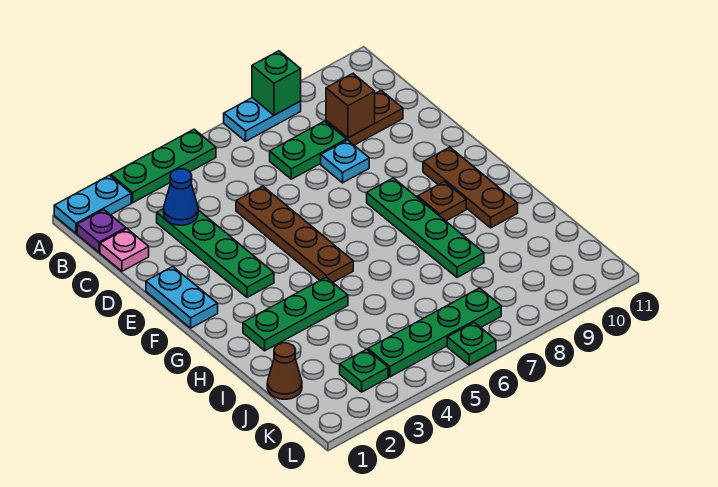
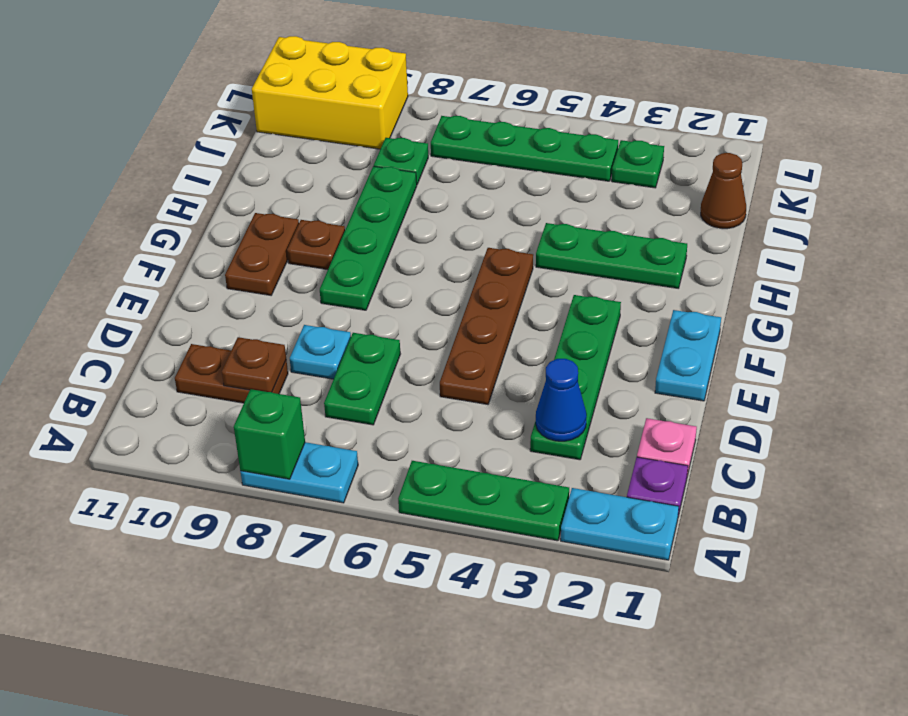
green plate C7:C8 level 1 -> green plate C7:D7 level 1
brown brick C9 level 2 -> brown plate C9 level 2
brown plate F10:H10 level 1 -> brown plate F10:G10 level 1
none -> yellow brick K9:L11 level 1
green plate L6 level 1 -> green plate J8 level 1

